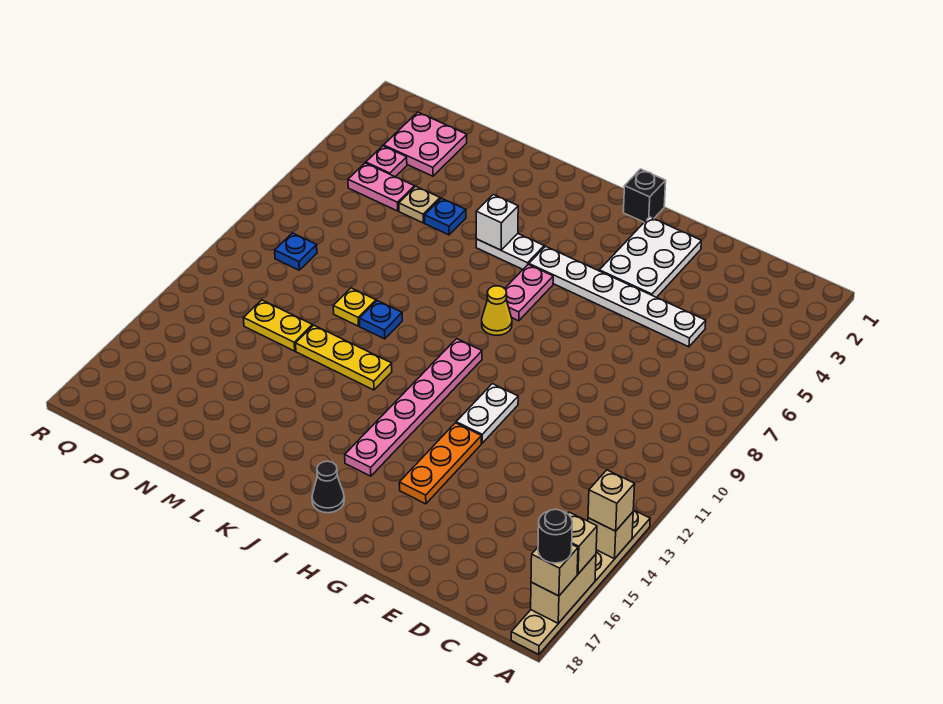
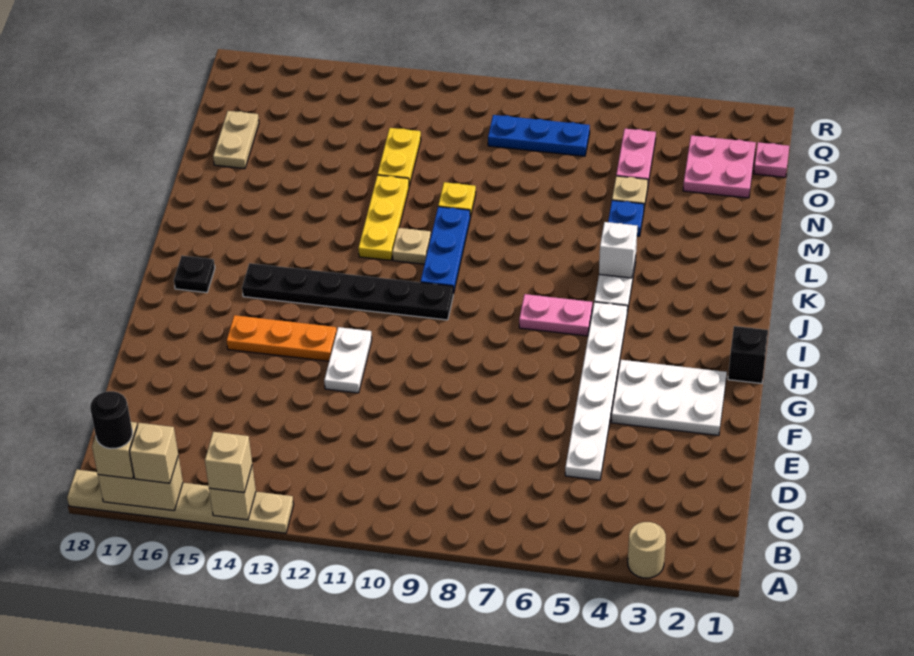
none -> tan round brick A3 level 1
white plate G11:G12 level 1 -> white plate F12:G12 level 1
yellow cone I8 level 1 -> none
pink plate I10:I15 level 1 -> black plate I10:I15 level 1
black cone I17 level 1 -> black plate I17 level 1
none -> tan plate K11 level 1
blue plate L10 level 1 -> blue plate J10:L10 level 1
none -> tan plate N17:O17 level 1
pink plate P4 level 1 -> pink plate P1 level 1
blue plate P9 level 1 -> blue plate P7:P9 level 1

